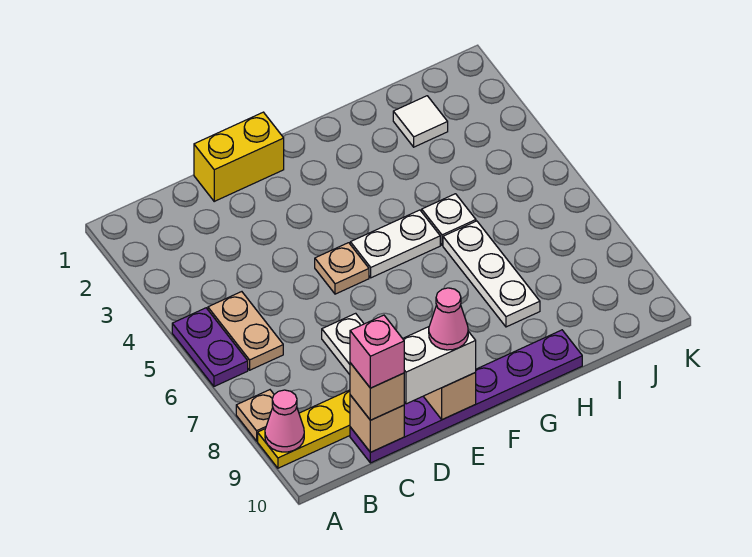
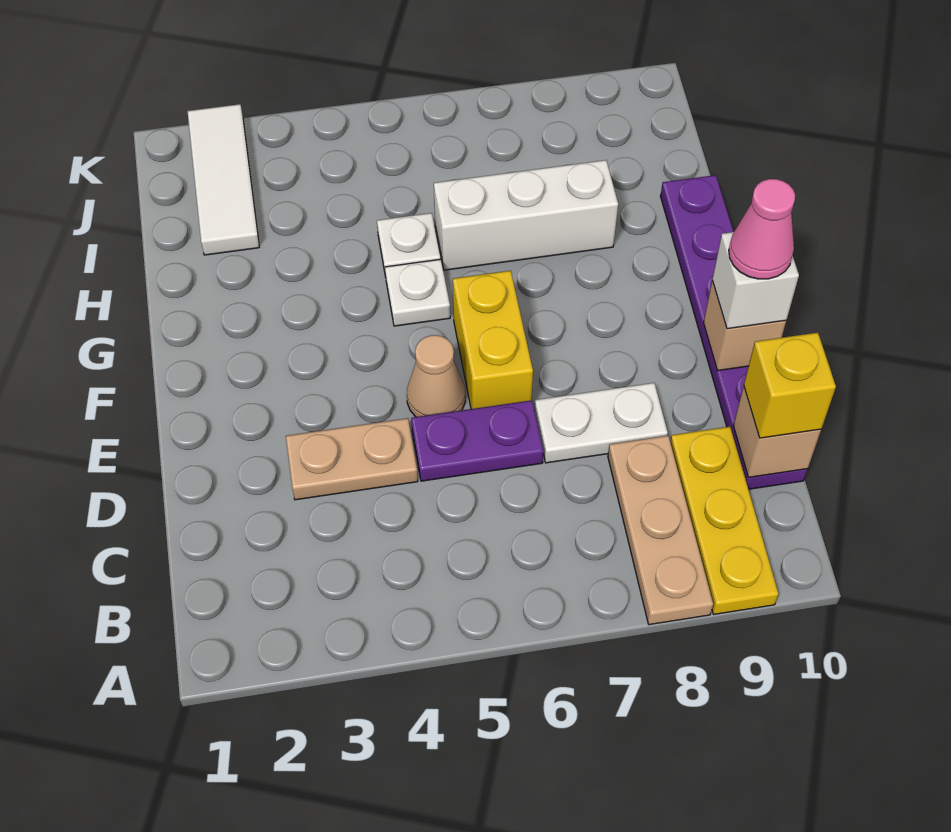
purple plate A5:A6 level 1 -> purple plate D5:D6 level 1
tan plate A8 level 1 -> tan plate A8:C8 level 1
pink cone A9 level 2 -> none
tan plate B5:B6 level 1 -> tan plate D3:D4 level 1
tan brick C10 level 3 -> yellow brick C10 level 3
pink brick C10 level 4 -> none
yellow brick D1:E1 level 1 -> yellow brick E6:F6 level 1
white brick D10:E10 level 3 -> white brick E10 level 3
tan plate E5 level 1 -> tan cone E5 level 1
white plate F5:G5 level 1 -> white plate G5 level 1
white plate H6:H8 level 1 -> white brick H6:H8 level 1
white tile I2 level 1 -> white tile I2:K2 level 1

